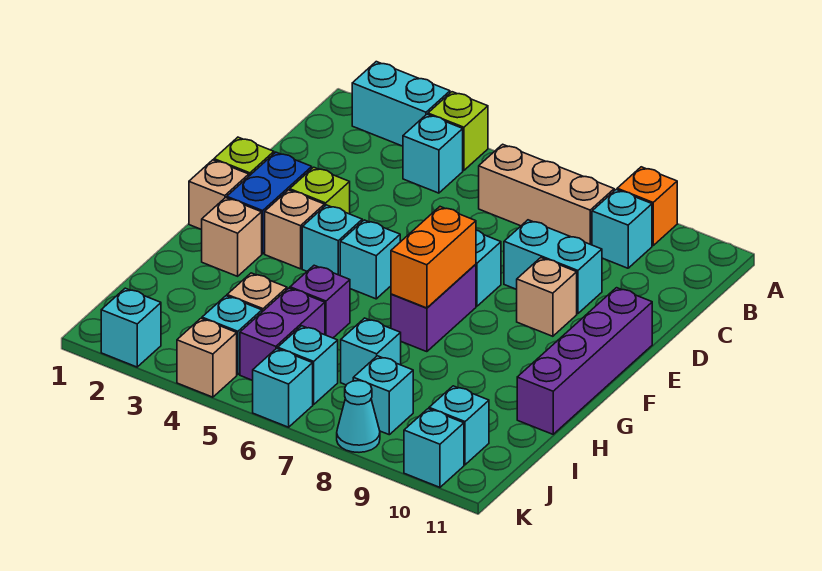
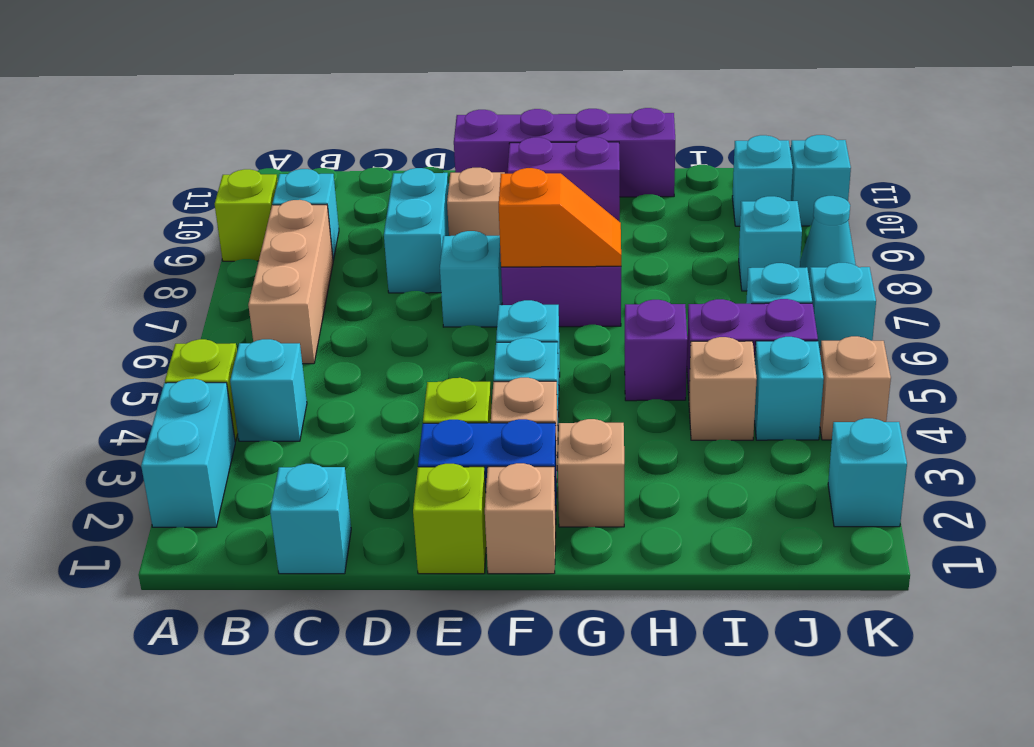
orange brick A9 level 1 -> lime brick A9 level 1
orange brick F7:G7 level 2 -> orange slope F7:G7 level 2 top F
none -> purple brick F10:G10 level 1
cyan brick I7 level 1 -> cyan brick C1 level 1

